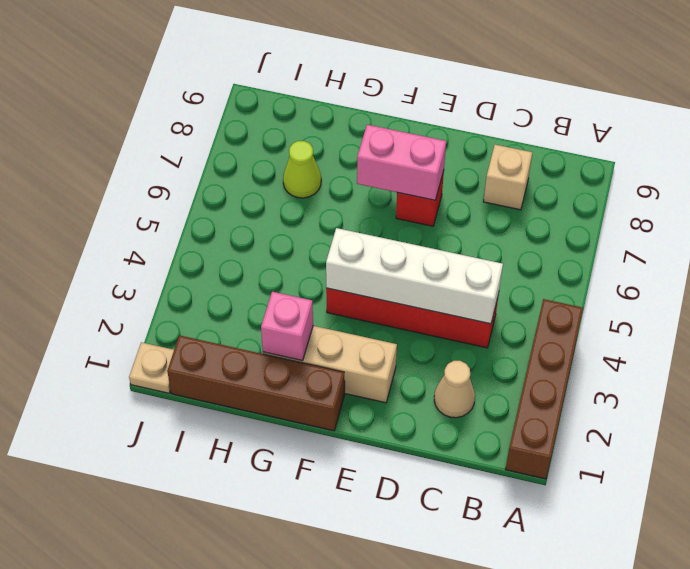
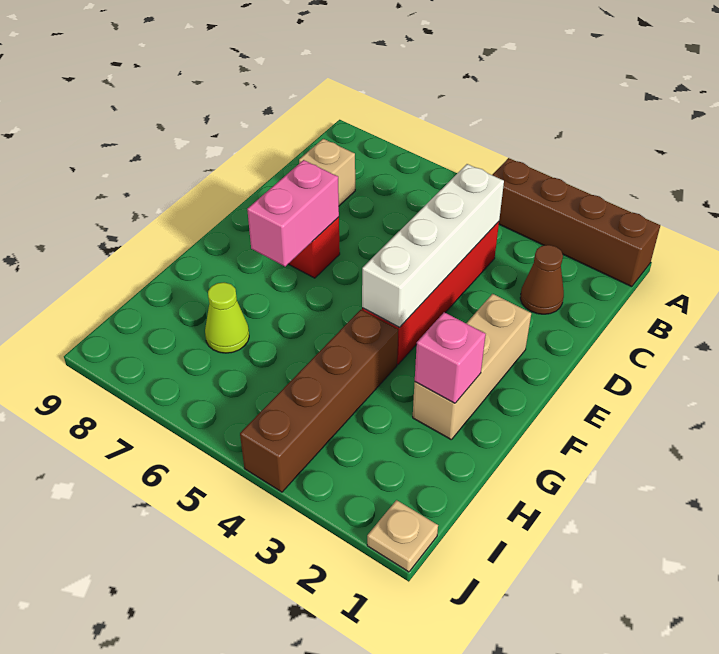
tan cone C2 level 1 -> brown cone C2 level 1
brown brick F1:I1 level 1 -> brown brick G4:J4 level 1

